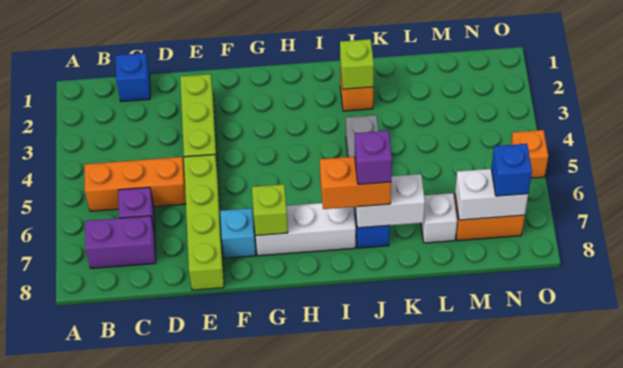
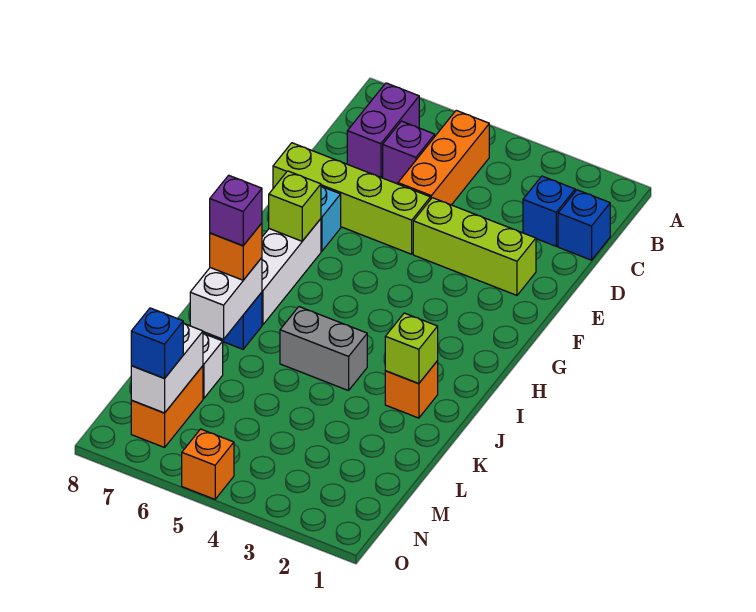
none -> blue brick C2 level 1
orange brick I7:J7 level 3 -> orange brick J7 level 3

